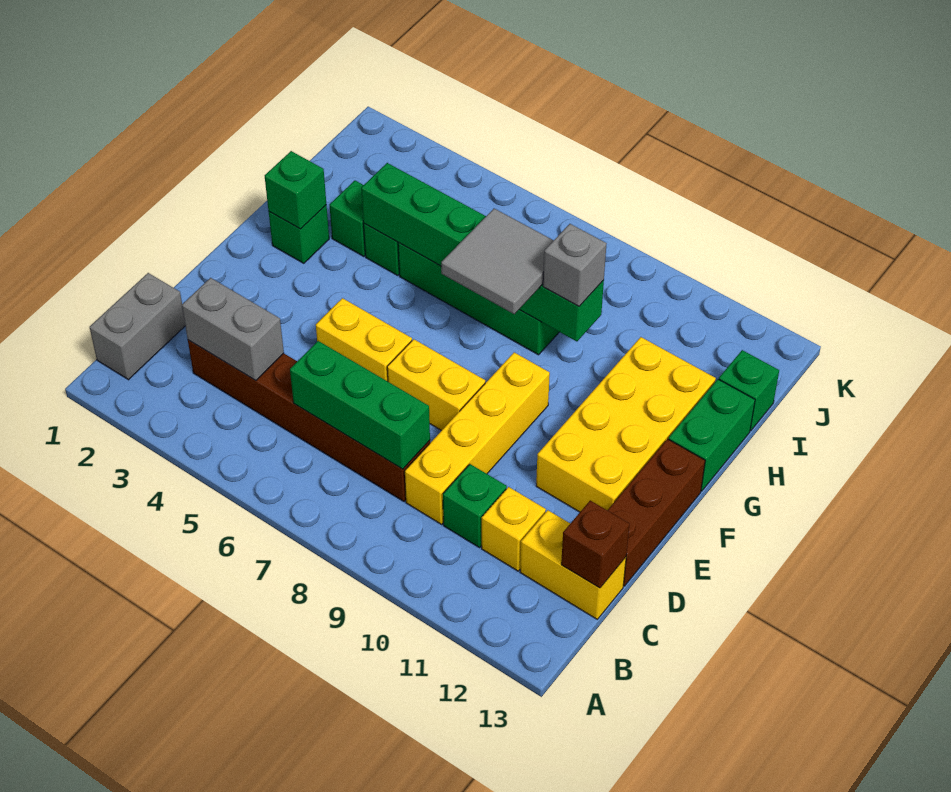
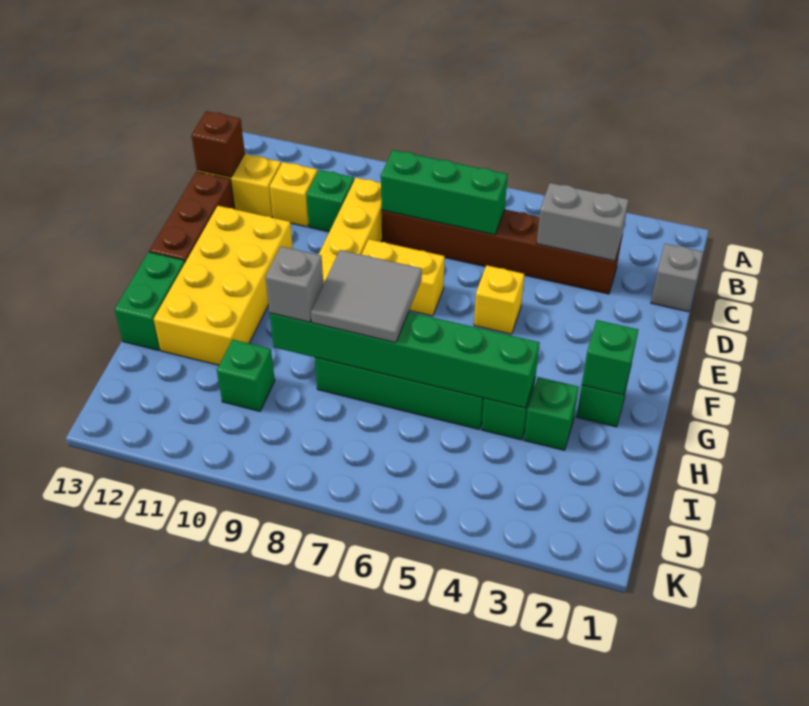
grey brick B1:C1 level 1 -> grey brick C1 level 1
yellow brick E5:E6 level 1 -> yellow brick E5 level 1
green brick I13 level 1 -> green brick I10 level 1

